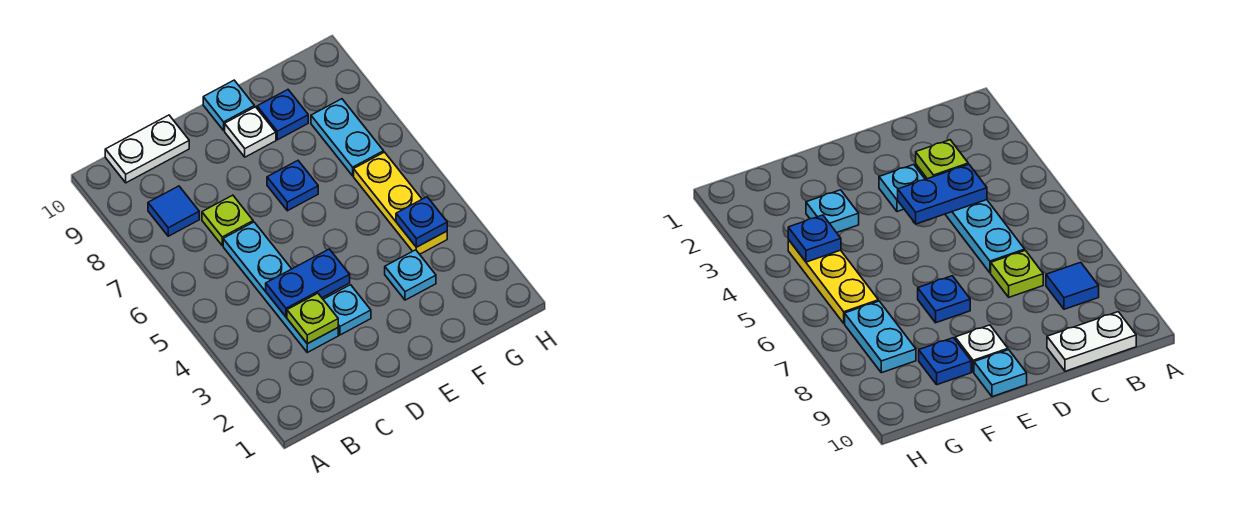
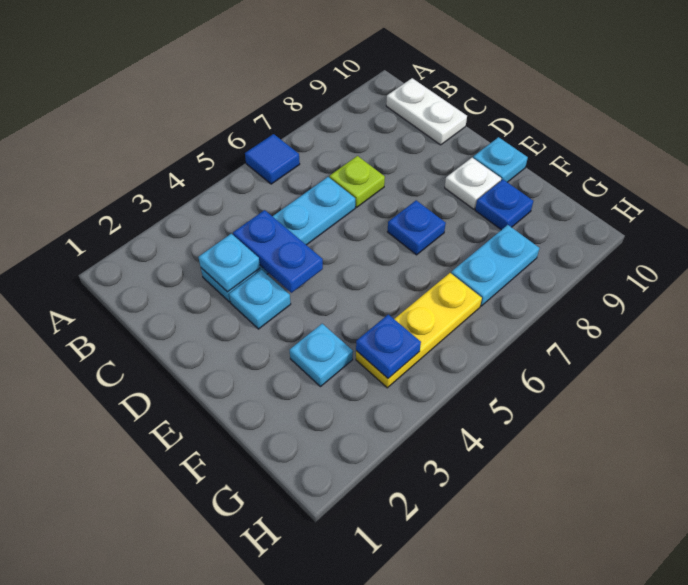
blue tile B8 level 1 -> blue tile A6 level 1
lime plate C3 level 2 -> cyan plate C3 level 2

